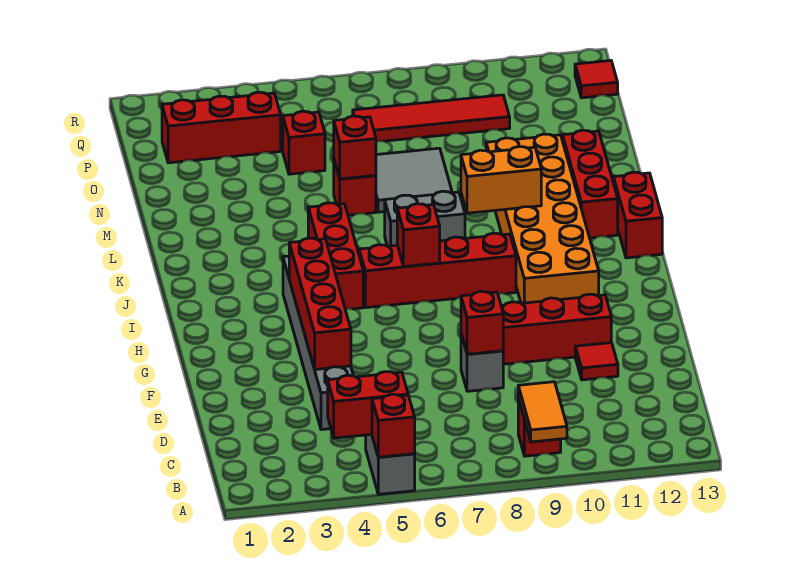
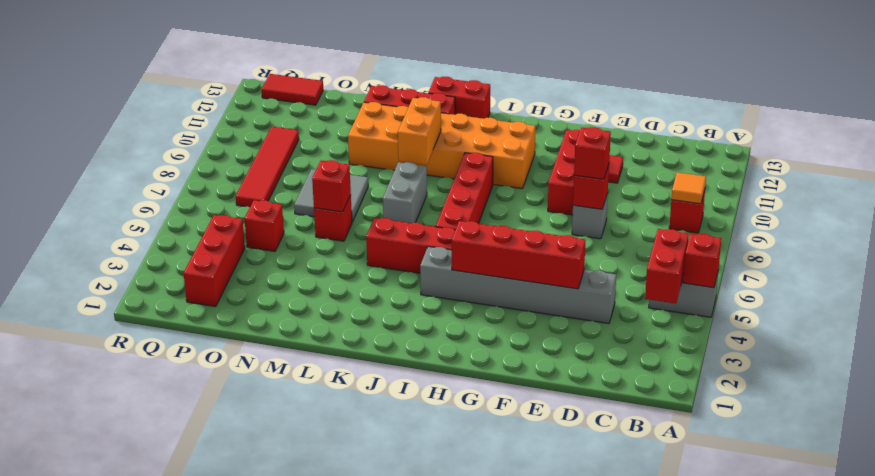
orange tile A9:B9 level 2 -> orange tile B9 level 2
red brick I7 level 2 -> red brick E8 level 3
red tile Q13 level 1 -> red tile P13:Q13 level 1

